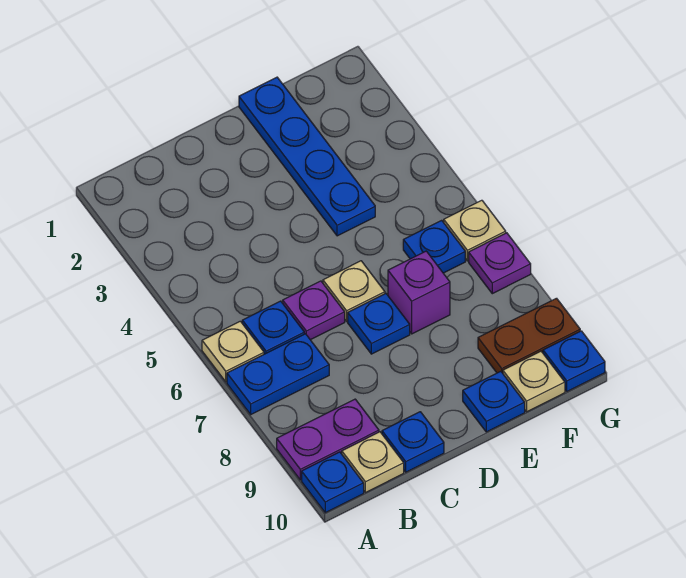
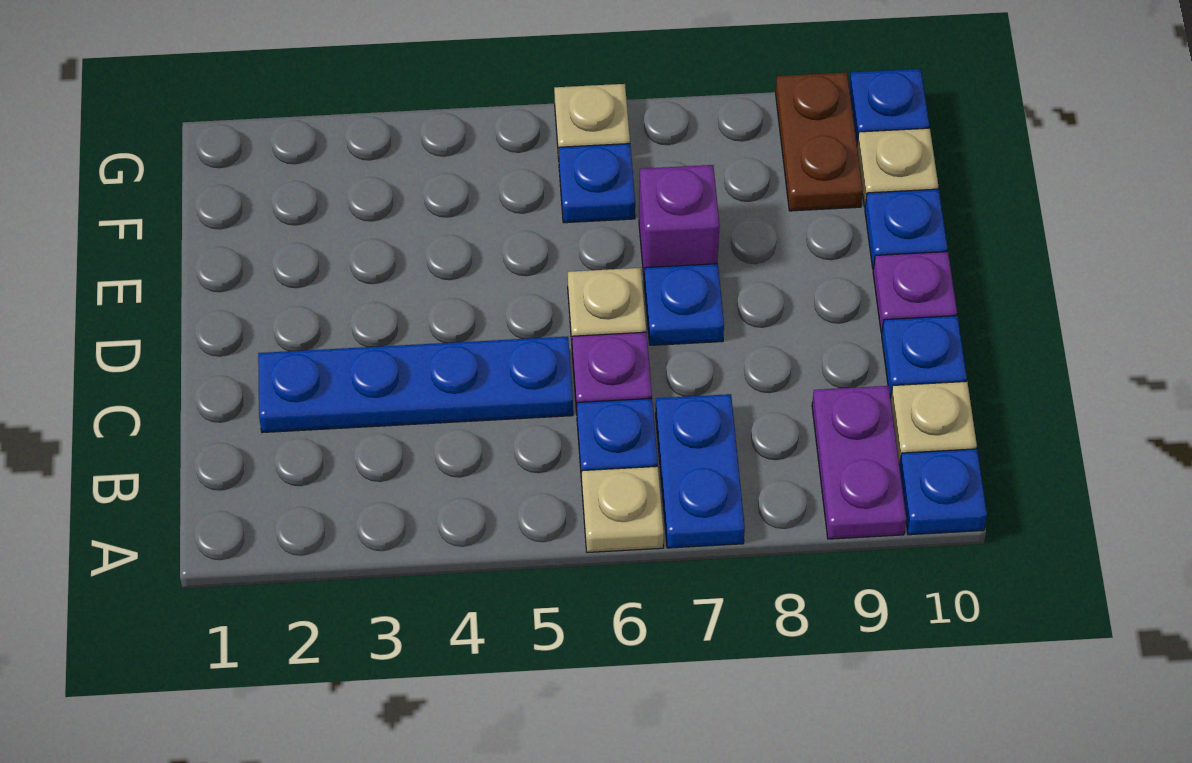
blue plate E1:E4 level 1 -> blue plate C2:C5 level 1
purple plate G7 level 1 -> purple plate D10 level 1

